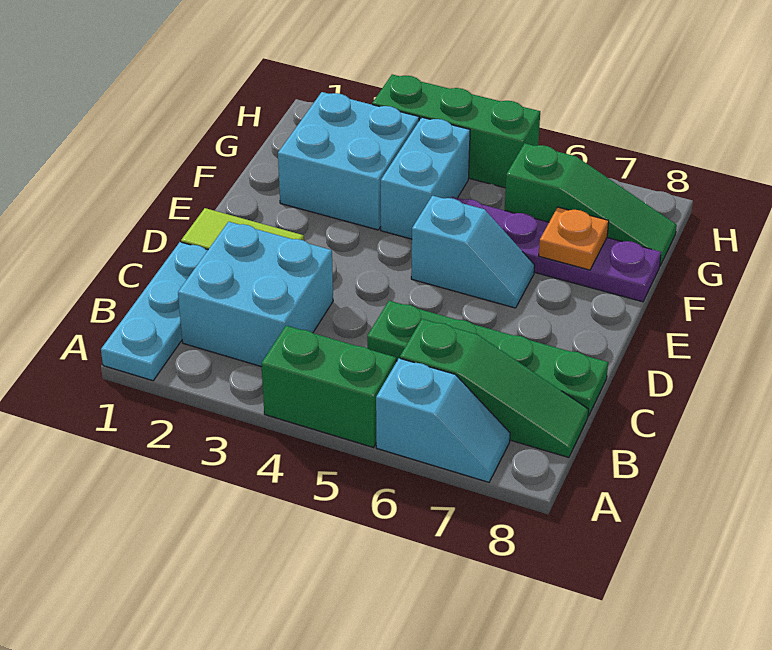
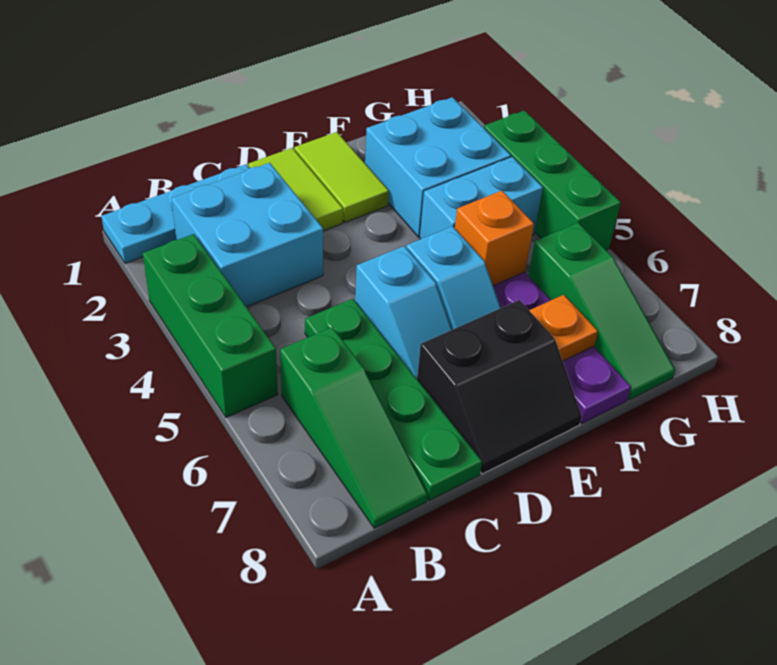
green brick A4:A5 level 1 -> green brick A3:A5 level 1
cyan slope A6:A7 level 1 top 6 -> cyan slope D5:D6 level 1 top 5
none -> black slope D7:E8 level 1 top 7
none -> lime tile E1:E2 level 1
none -> orange brick F5 level 2

